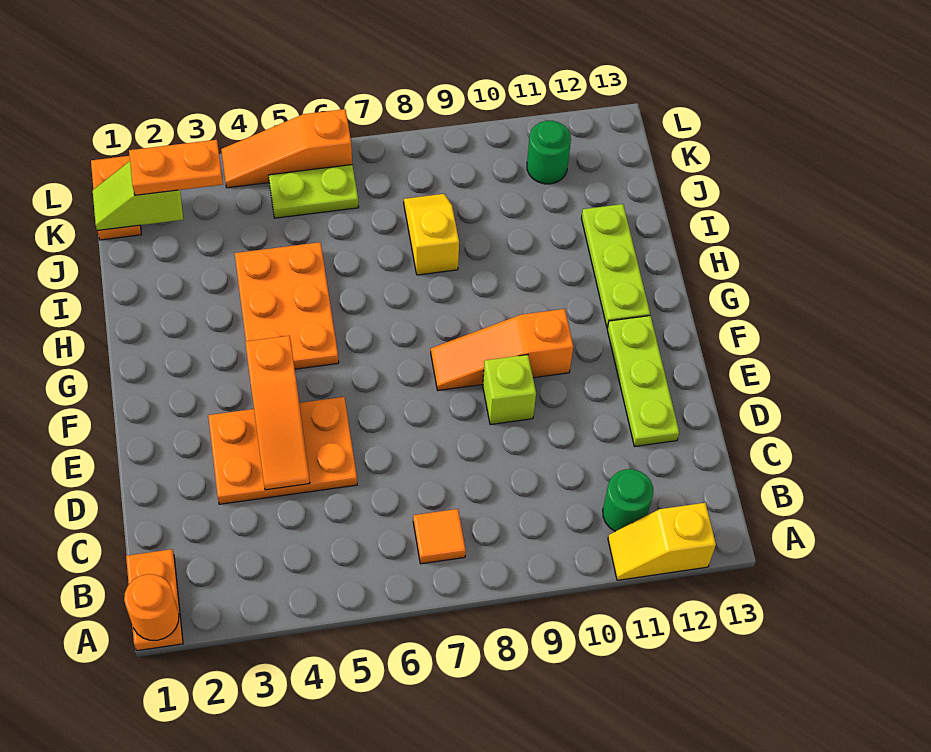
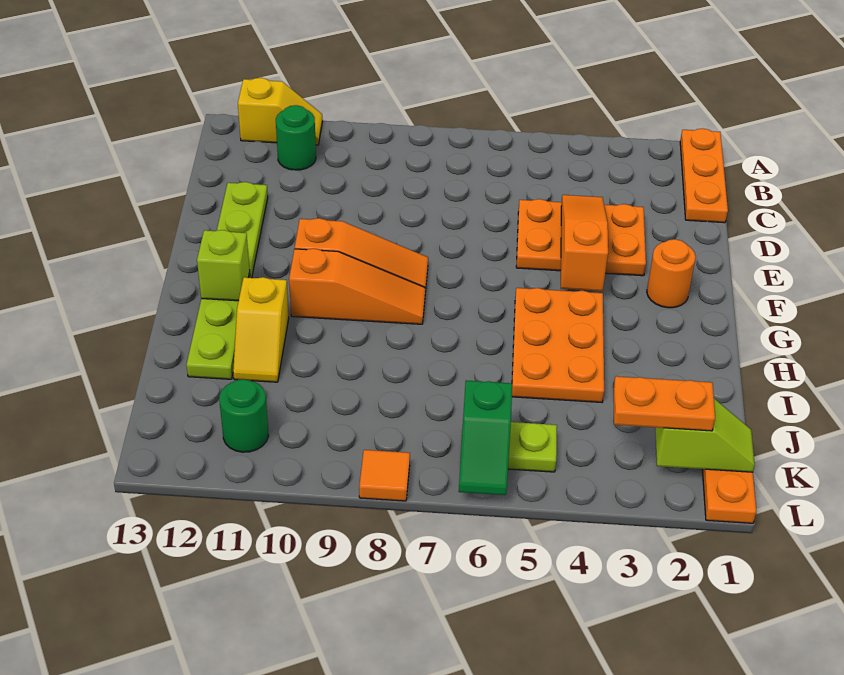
orange plate A1:B1 level 1 -> orange plate A1:C1 level 1
orange round brick A1 level 2 -> orange round brick F2 level 1
orange tile B7 level 1 -> orange tile L8 level 1
lime brick E9 level 1 -> lime brick G12 level 2
yellow slope I8:J8 level 1 top I -> yellow slope H11:I11 level 1 top H
none -> green slope K6:L6 level 2 top K
orange slope L4:L6 level 1 top 6 -> orange slope G8:G10 level 1 top 10

